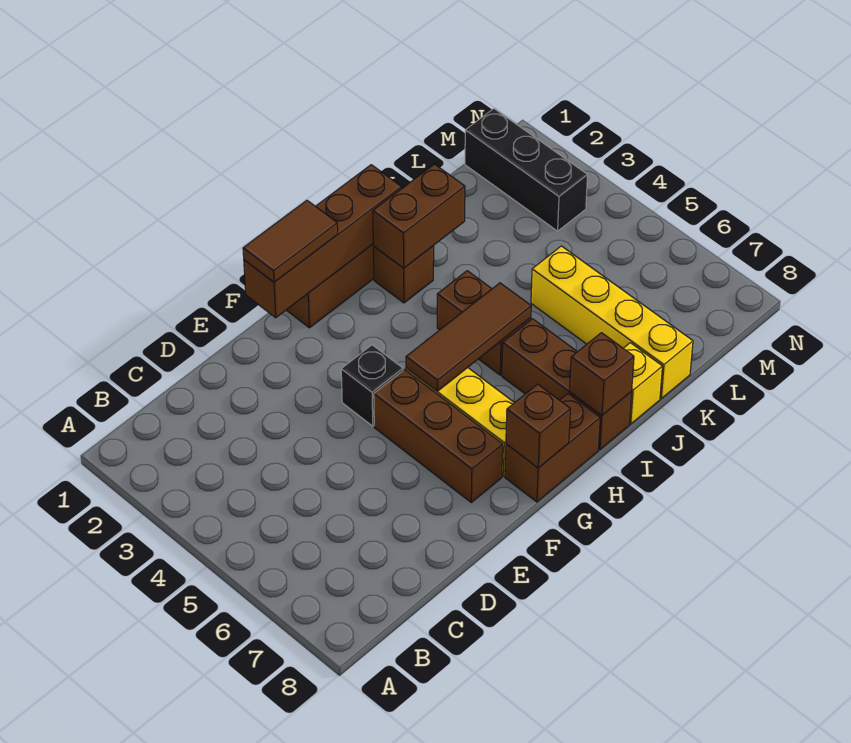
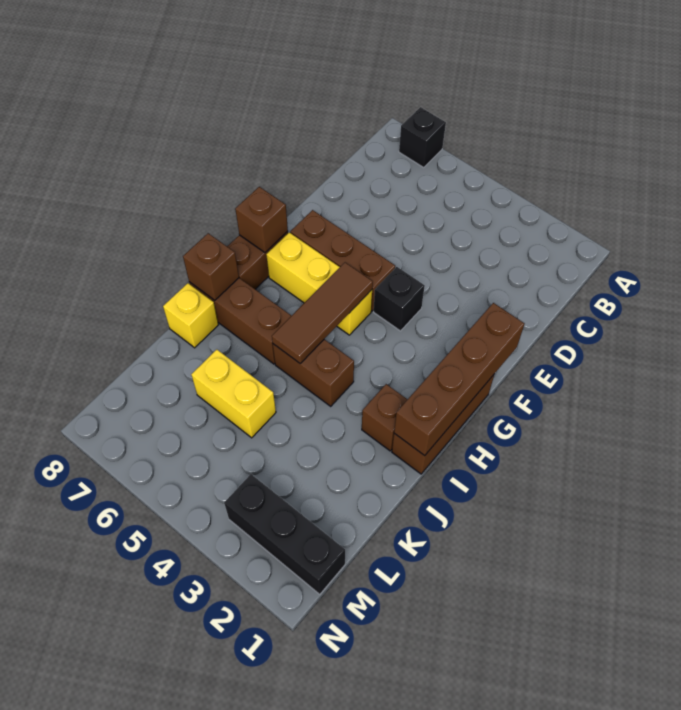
none -> black brick A7 level 1
brown tile F1:G1 level 3 -> none
brown brick I2:J2 level 2 -> none
yellow brick K5:K8 level 1 -> yellow brick K5:K6 level 1

